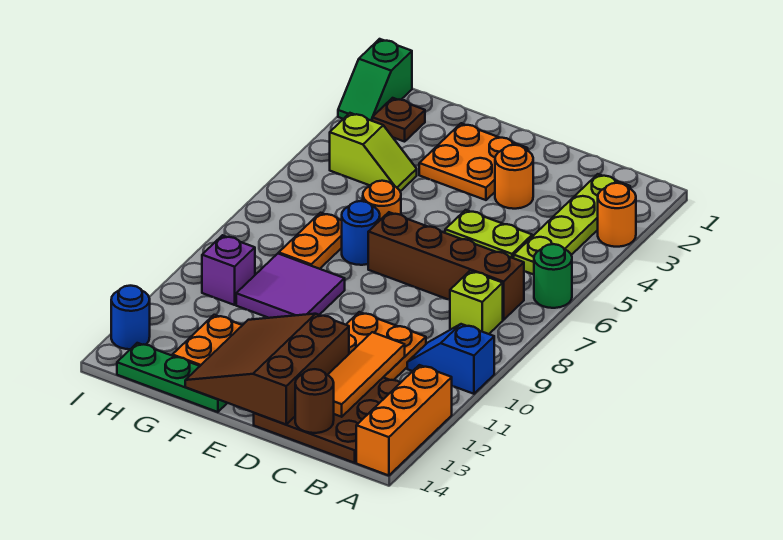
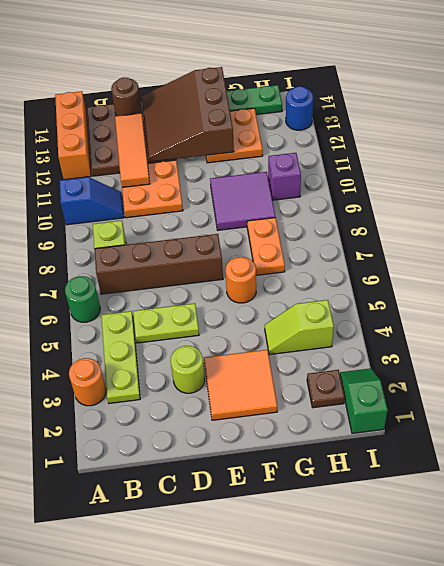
lime plate B2:B5 level 1 -> lime plate B3:B5 level 1
orange round brick D3 level 1 -> lime round brick D3 level 1
brown slope D12:F14 level 2 top D -> brown slope D12:F14 level 2 top F
orange plate E2:F3 level 1 -> orange tile E2:F3 level 1
blue round brick F7 level 1 -> none

